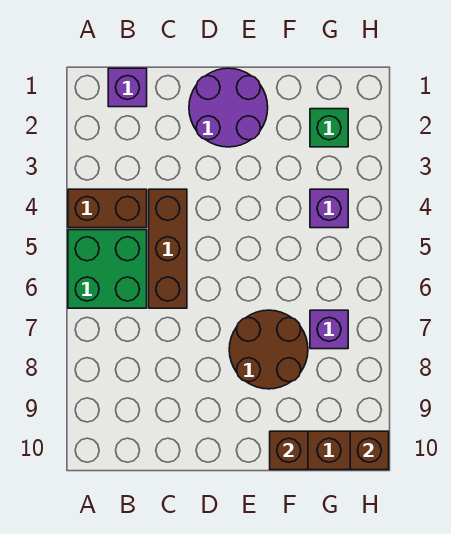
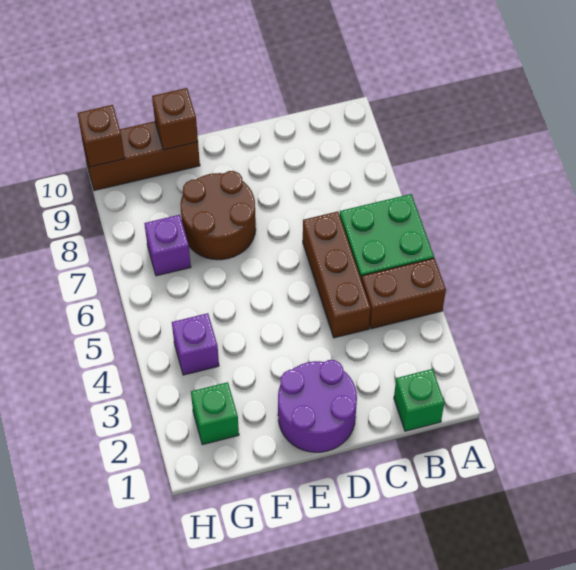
purple brick B1 level 1 -> green brick B1 level 1

